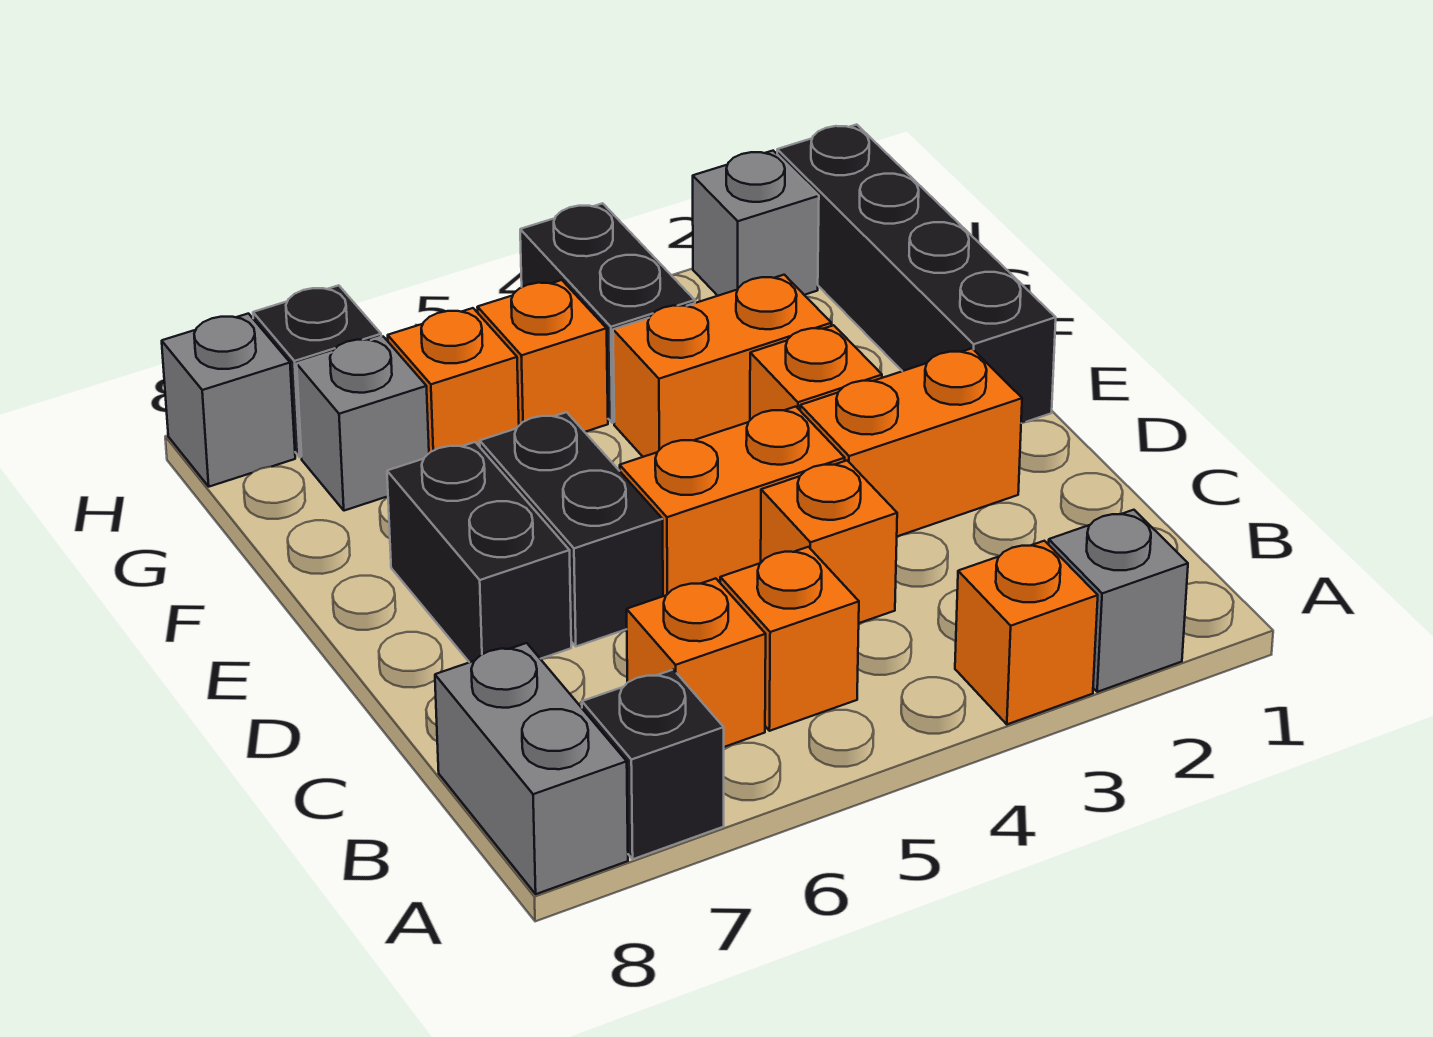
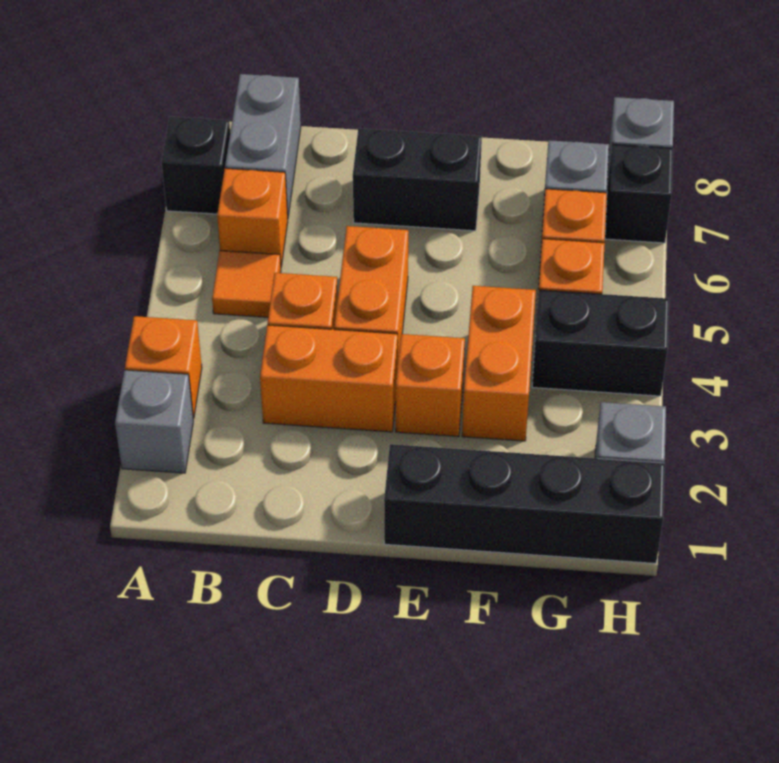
grey brick A8:B8 level 1 -> grey brick B7:B8 level 1
orange brick B5 level 1 -> orange tile B5 level 1
orange brick D2:D3 level 1 -> orange brick C3:D3 level 1
black brick D6:E6 level 1 -> none

